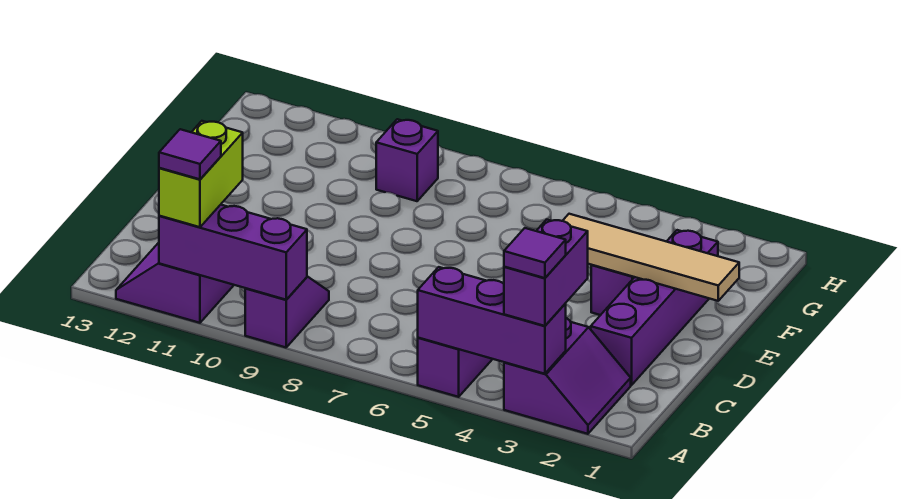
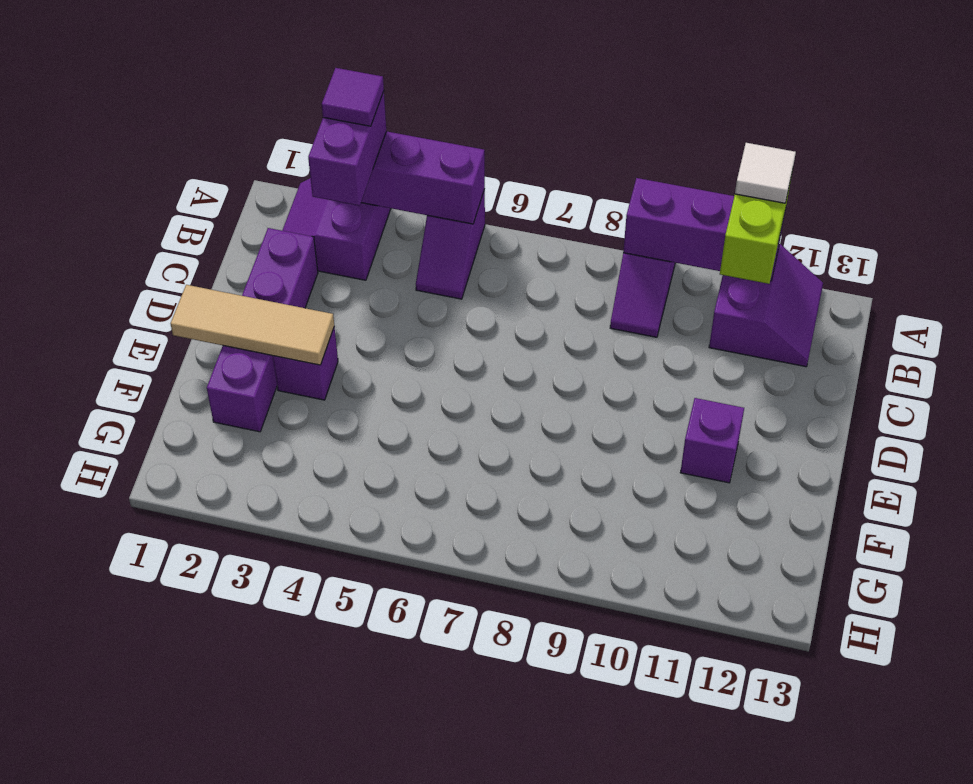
purple tile A11 level 4 -> white tile A11 level 4
tan tile E1:E4 level 2 -> tan tile E1:E3 level 2
purple brick G9 level 1 -> purple brick E11 level 1

